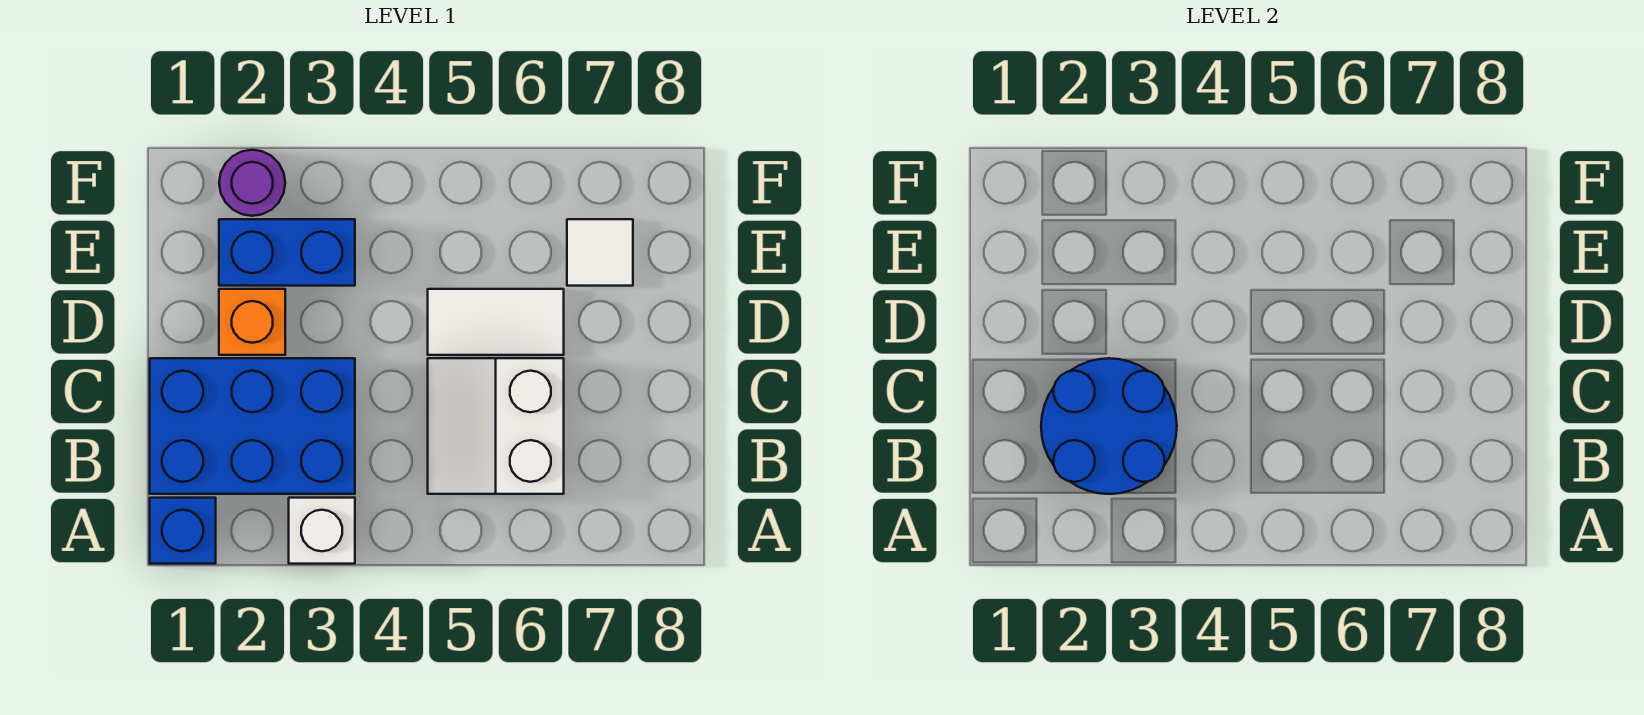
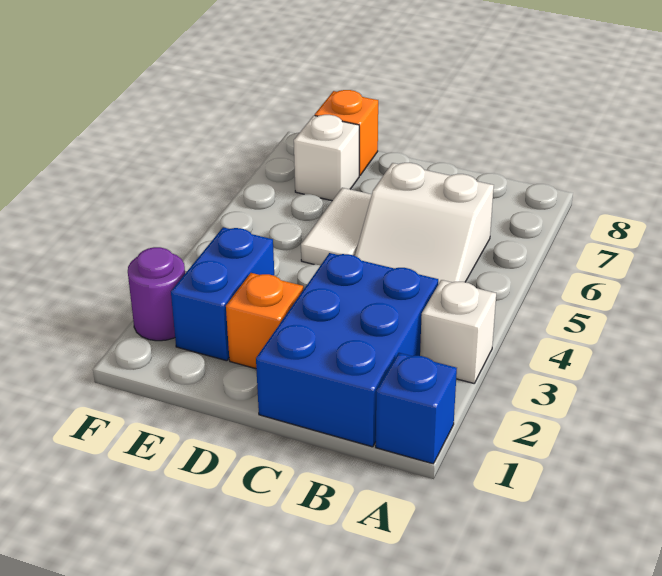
blue round brick B2:C3 level 2 -> none
white tile E7 level 1 -> white brick E7 level 1
none -> orange brick E8 level 1

